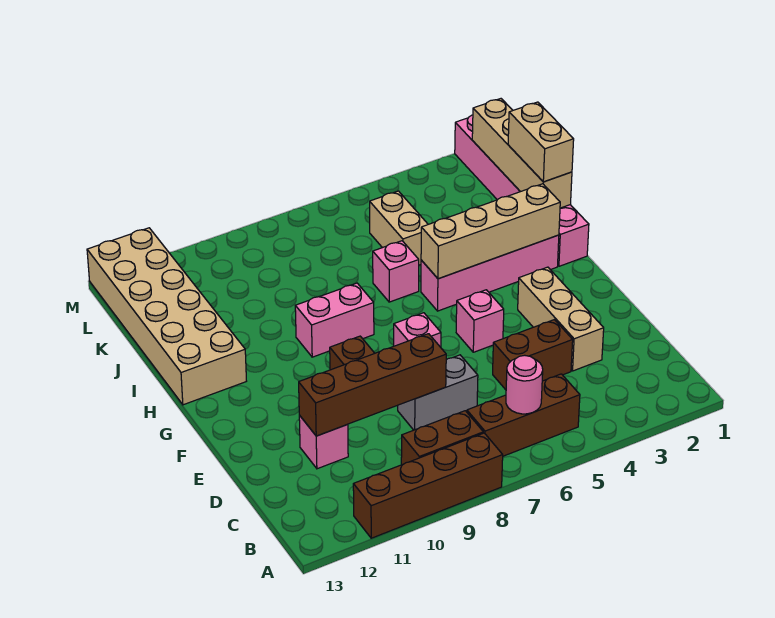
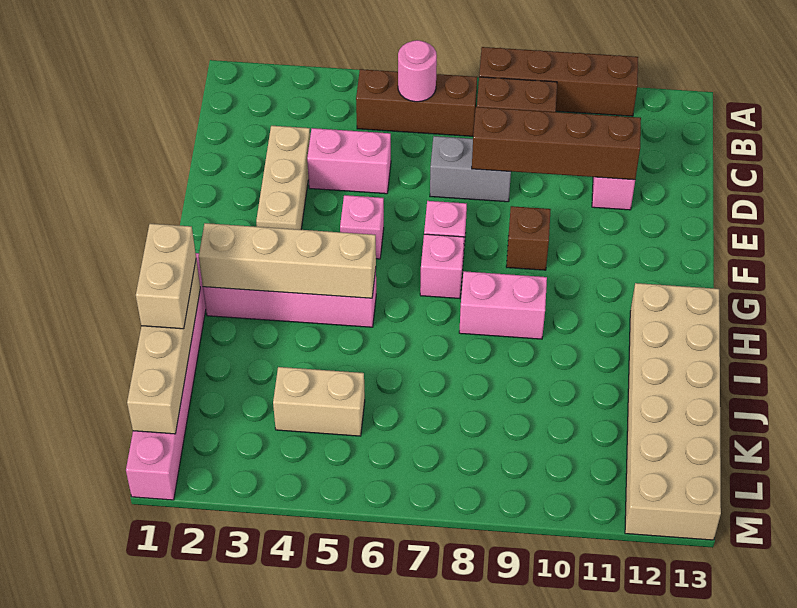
brown brick D4:D5 level 1 -> pink brick D4:D5 level 1
pink brick I6 level 1 -> pink brick G7 level 1
tan brick J5:K5 level 1 -> tan brick K4:K5 level 1

